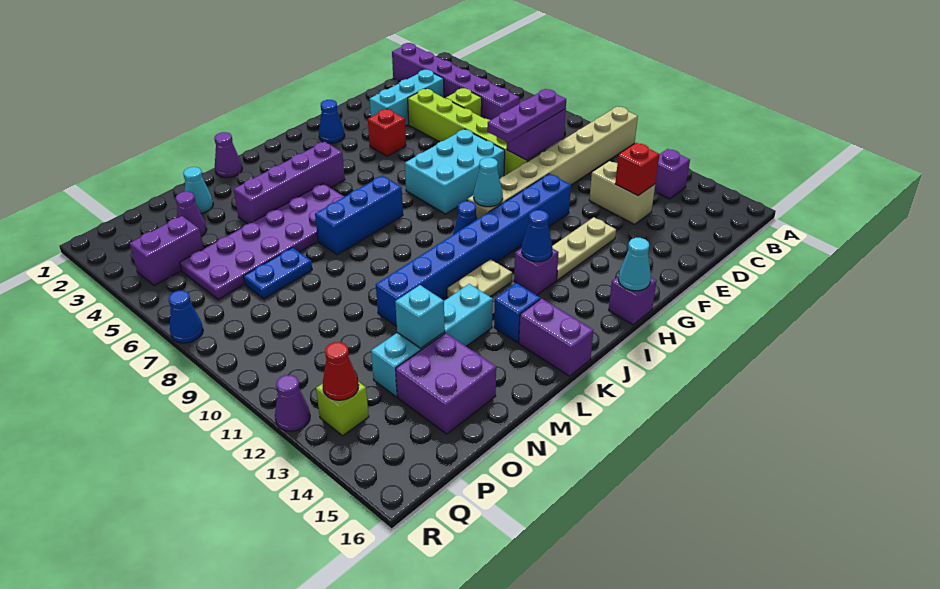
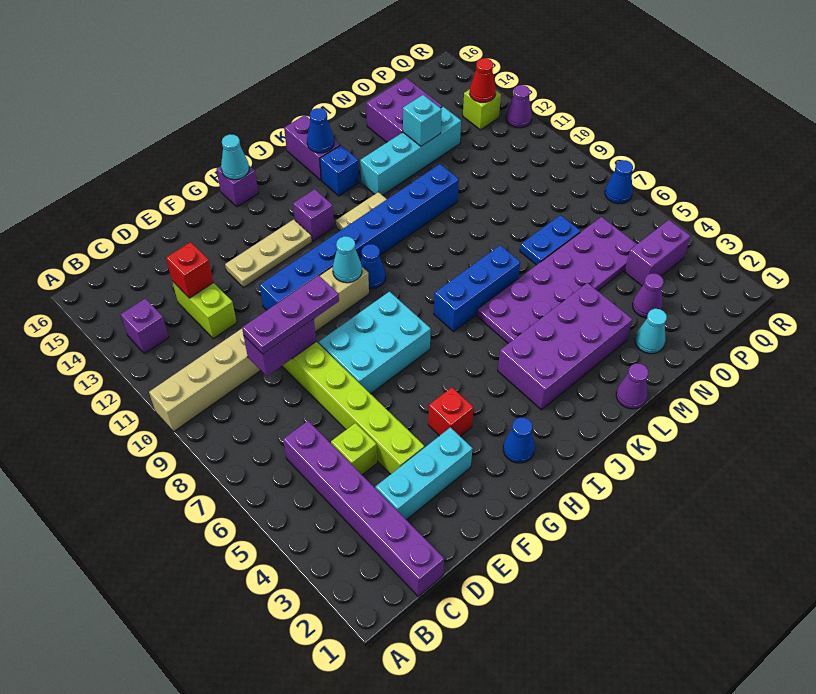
tan brick D12:D13 level 1 -> lime brick D12:D13 level 1
blue cone I13 level 2 -> blue cone K15 level 2
purple brick J4:M4 level 1 -> purple brick J3:M4 level 1

